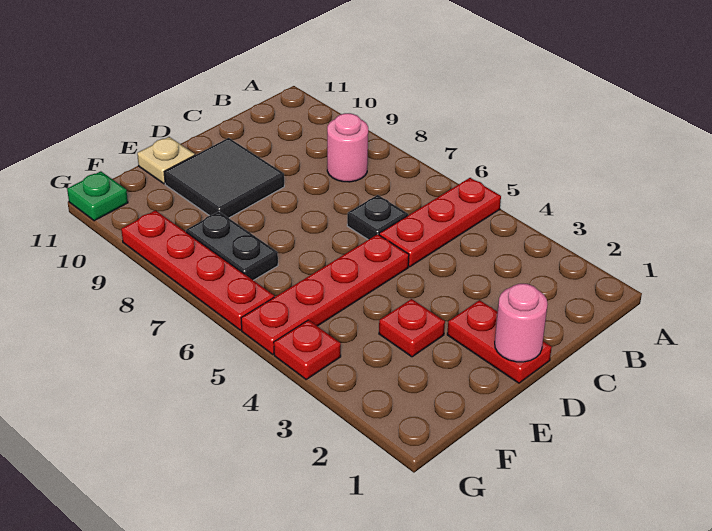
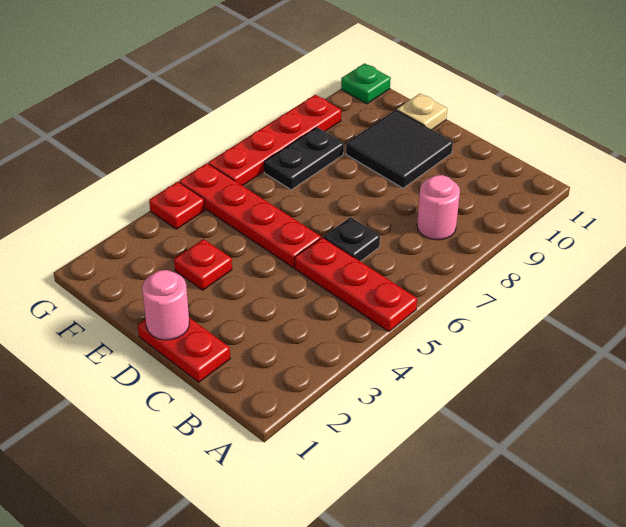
red plate D1:D2 level 1 -> red plate C1:D1 level 1

